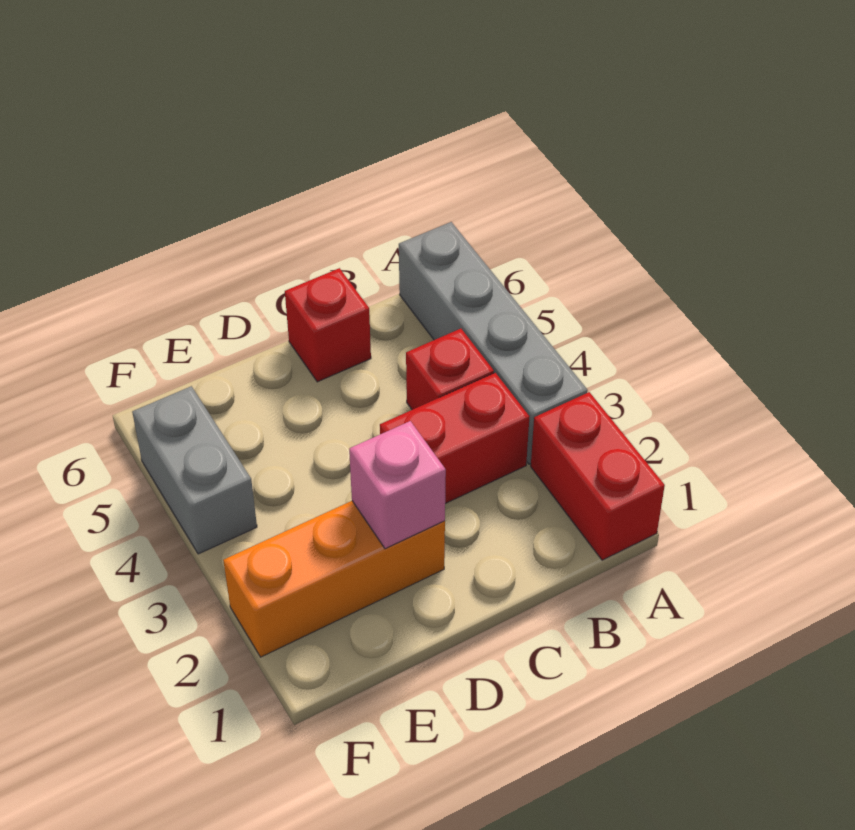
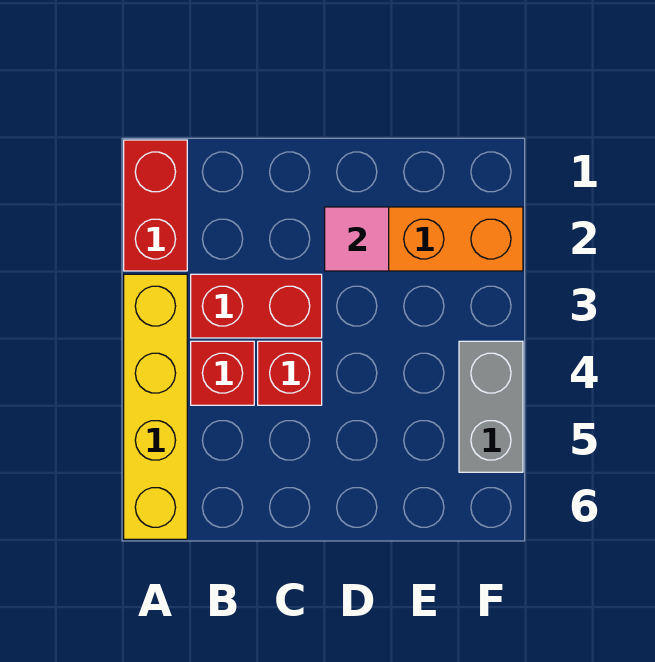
grey brick A3:A6 level 1 -> yellow brick A3:A6 level 1
red brick C6 level 1 -> red brick C4 level 1
pink brick D2 level 2 -> pink tile D2 level 2

